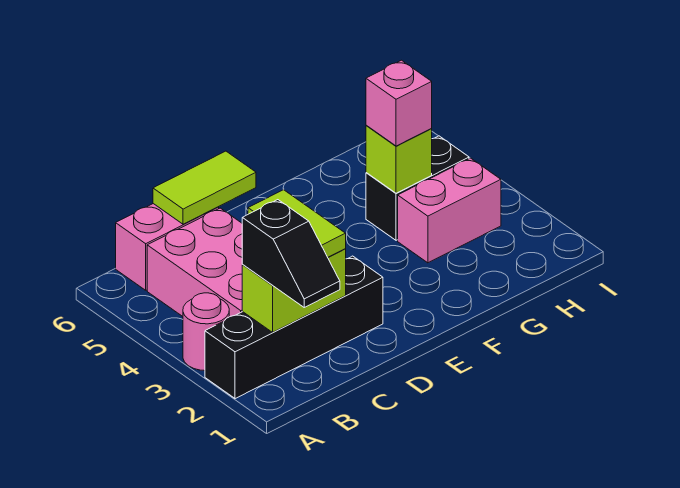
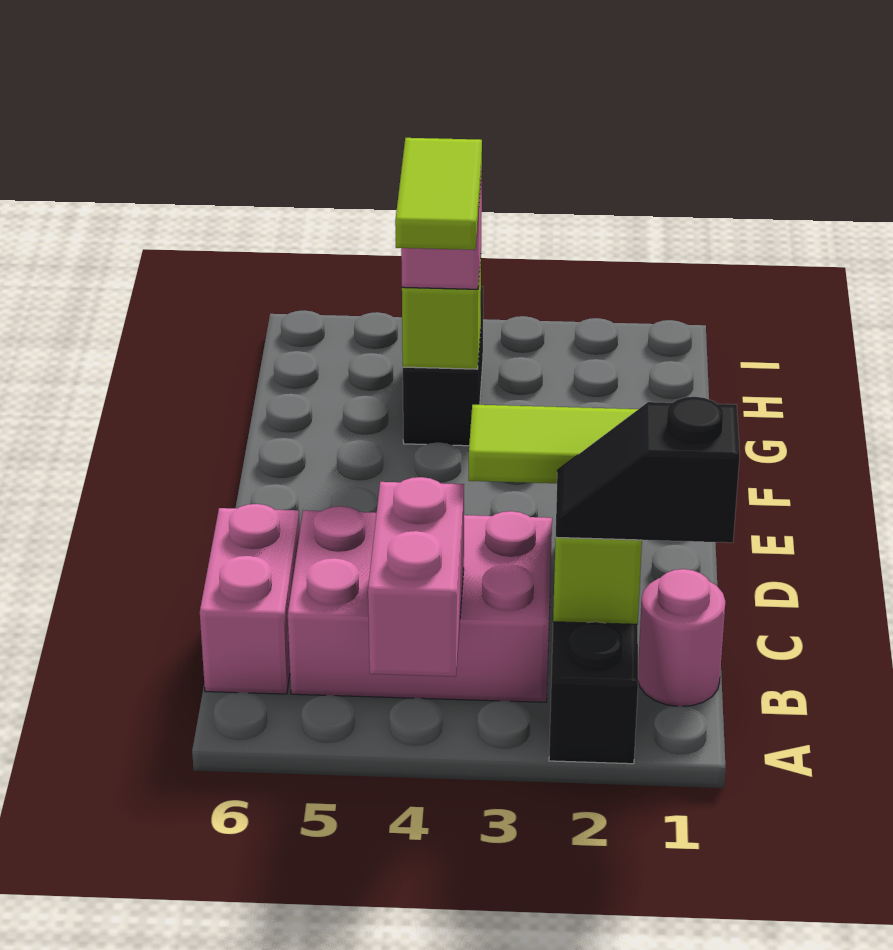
pink round brick A3 level 1 -> pink round brick B1 level 1
black slope B1:B2 level 3 top 2 -> black slope B1:B2 level 3 top 1
lime tile C6:D6 level 2 -> lime tile F4:G4 level 4
pink brick G3:H3 level 1 -> pink brick A4:B4 level 2

